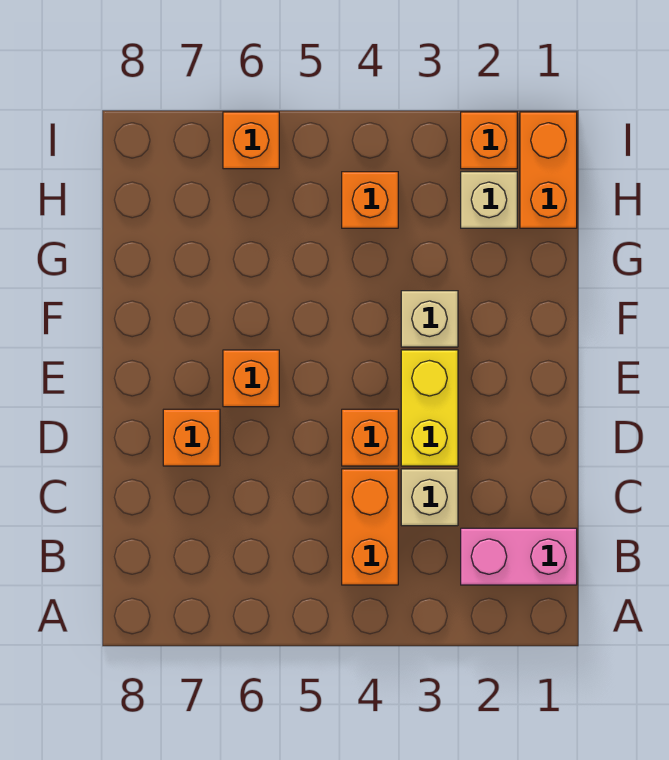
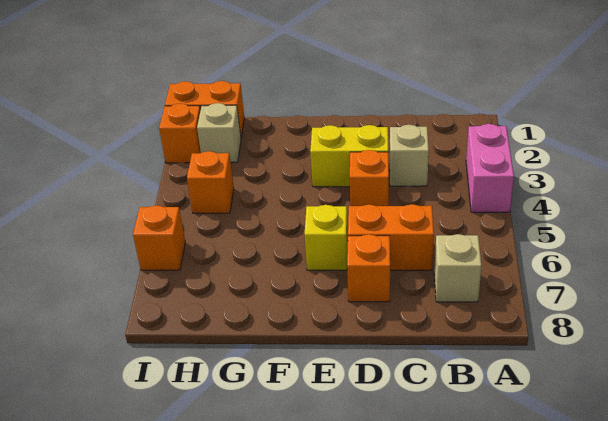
pink brick B1:B2 level 1 -> pink brick A3:A4 level 1
orange brick B4:C4 level 1 -> orange brick C6:D6 level 1
orange brick E6 level 1 -> yellow brick E6 level 1
tan brick F3 level 1 -> tan brick B7 level 1

